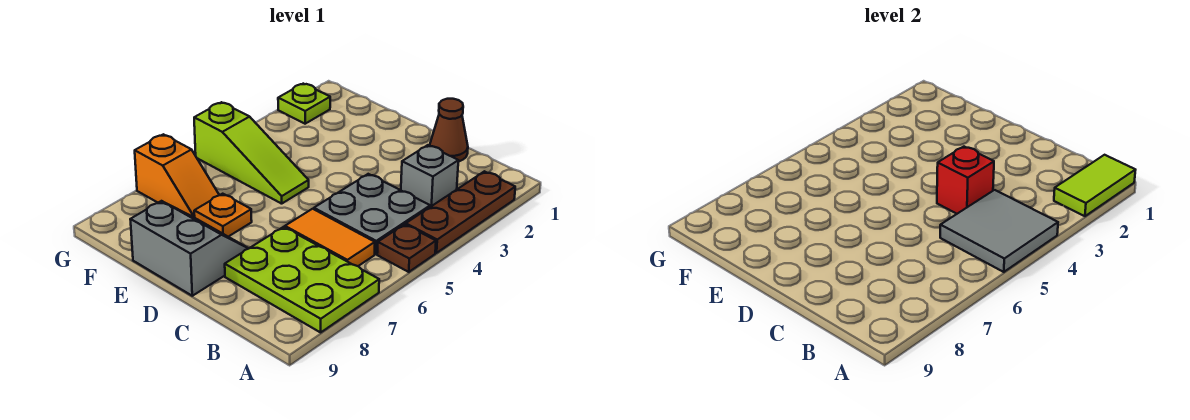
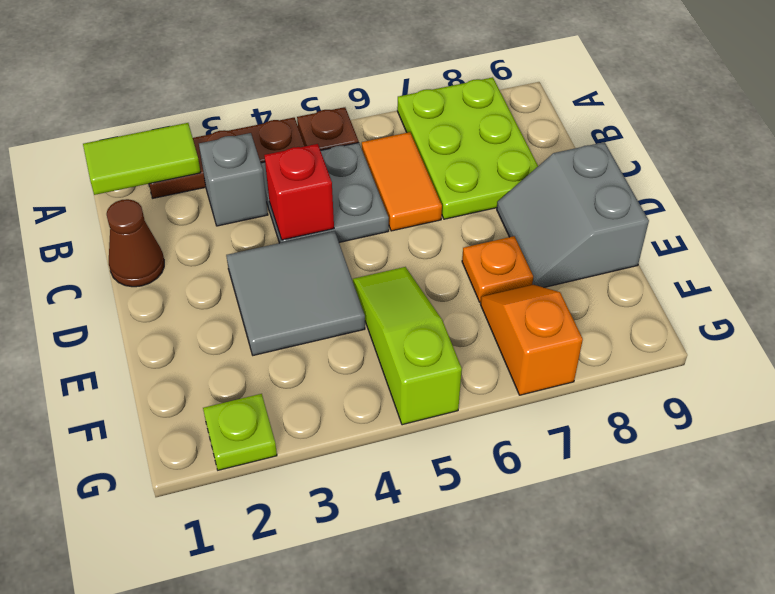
grey tile A4:B5 level 2 -> grey tile D3:E4 level 1

